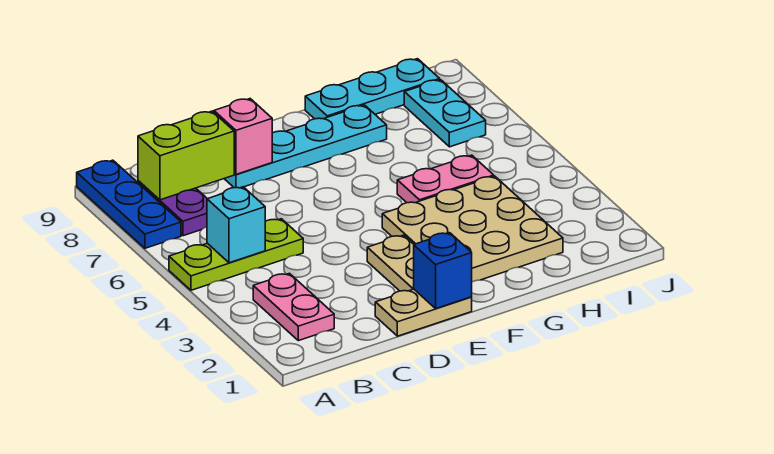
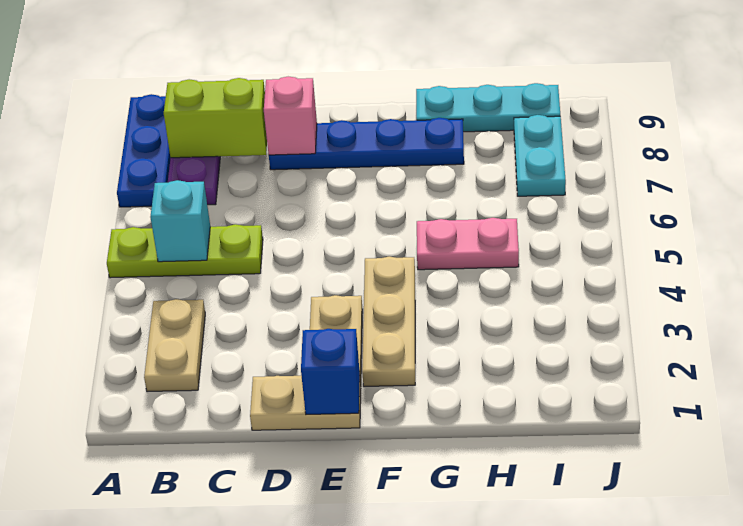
pink plate B2:B3 level 1 -> tan plate B2:B3 level 1
cyan plate D8:G8 level 1 -> blue plate D8:G8 level 1
tan plate F2:H4 level 1 -> tan plate F2:F4 level 1

